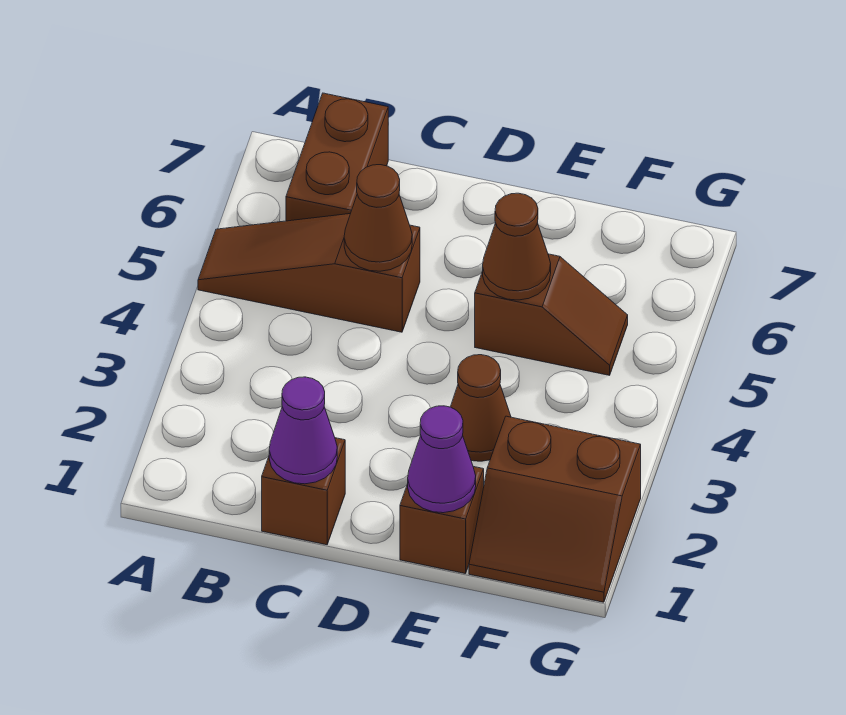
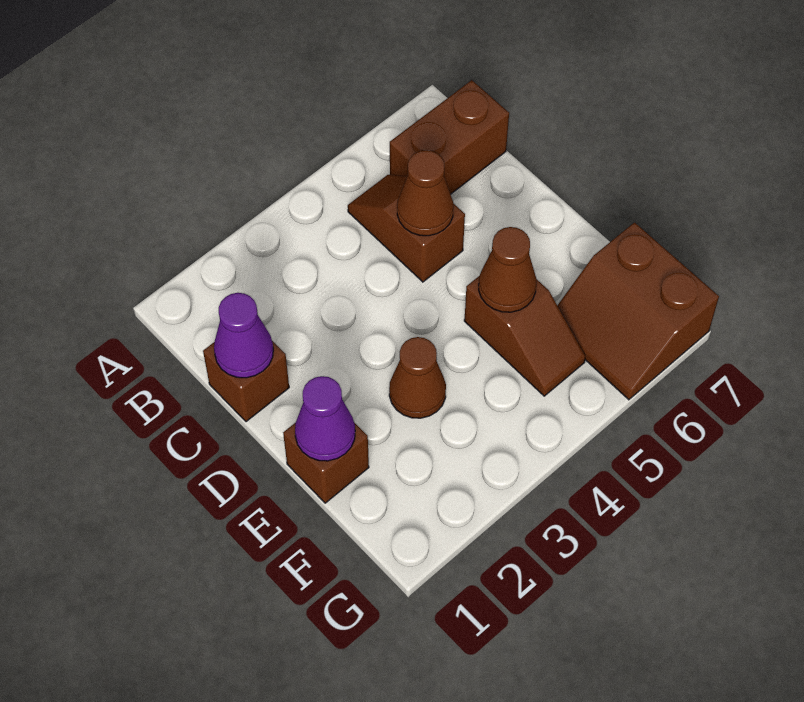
brown slope A5:C5 level 1 top C -> brown slope B5:C5 level 1 top C
brown slope F1:G2 level 1 top 2 -> brown slope F6:G7 level 1 top 7

